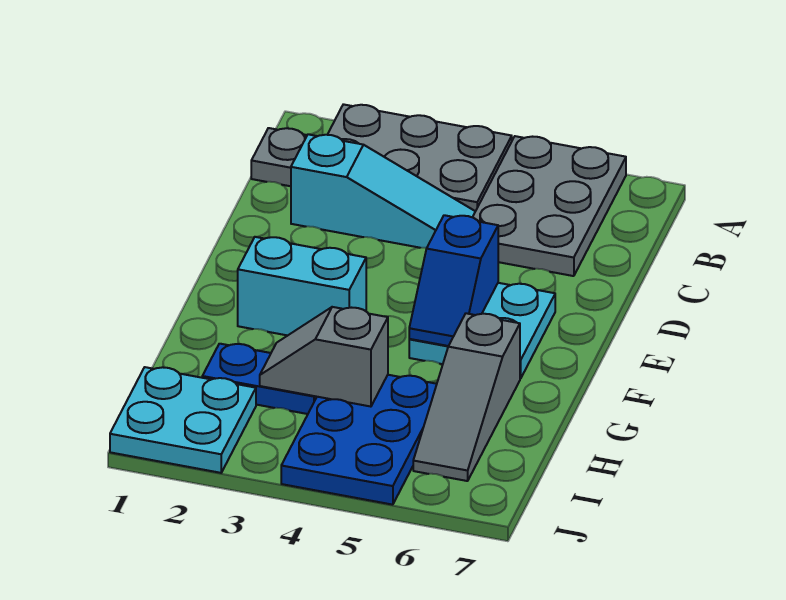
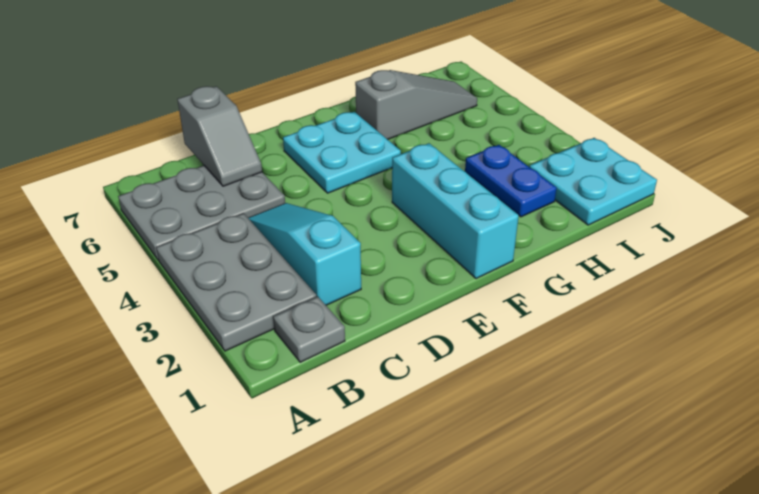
blue slope E5:F5 level 2 top E -> none
cyan brick F2:F3 level 1 -> cyan brick F1:F3 level 1
grey slope H3:H4 level 2 top 4 -> grey slope C6:C7 level 2 top 7
blue plate H4:J5 level 1 -> none

